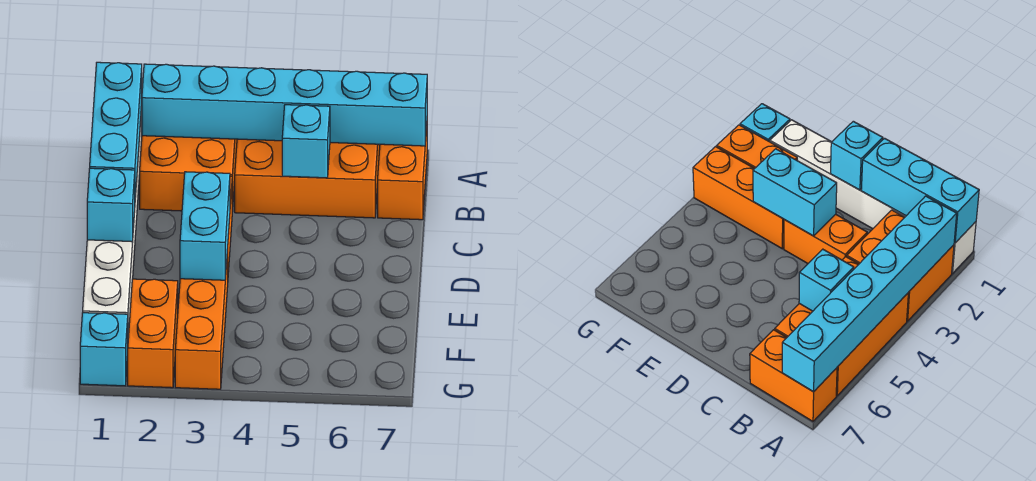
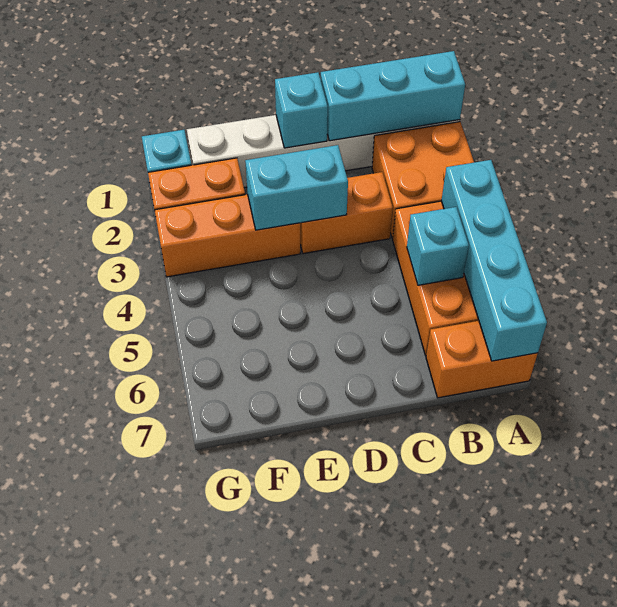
cyan brick A2:A7 level 2 -> cyan brick A4:A7 level 2

